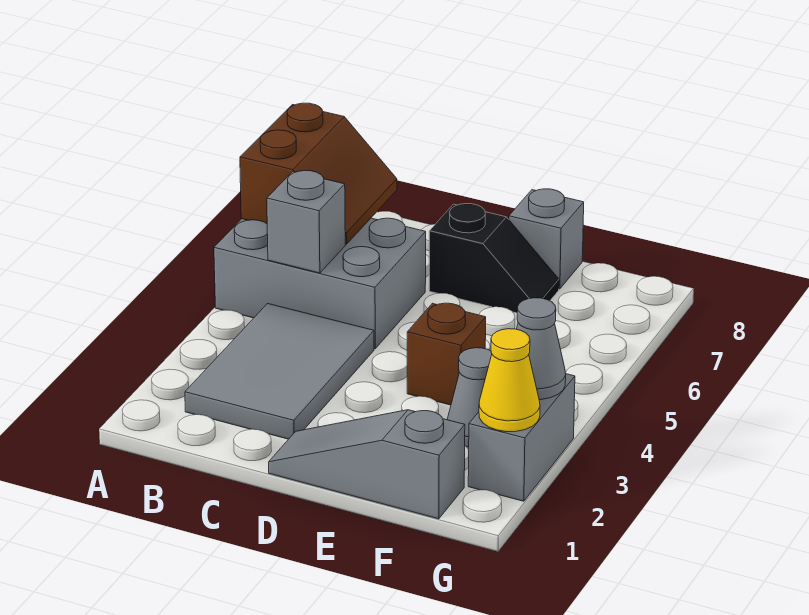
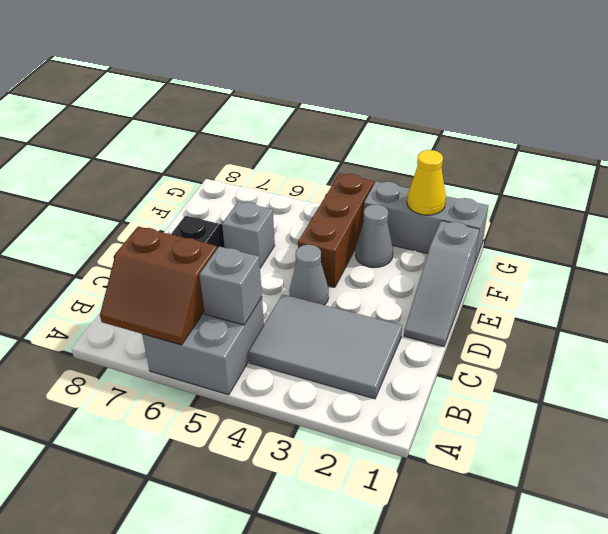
grey brick A5:C6 level 1 -> grey brick A5:B6 level 1
brown slope A6:B7 level 2 top A -> brown slope A6:B7 level 2 top B
brown brick E4 level 1 -> brown brick E4:G4 level 1
grey brick E8 level 1 -> grey brick E6 level 1
grey brick G2:G3 level 1 -> grey brick G1:G3 level 1
grey cone G3 level 2 -> grey cone D4 level 1

